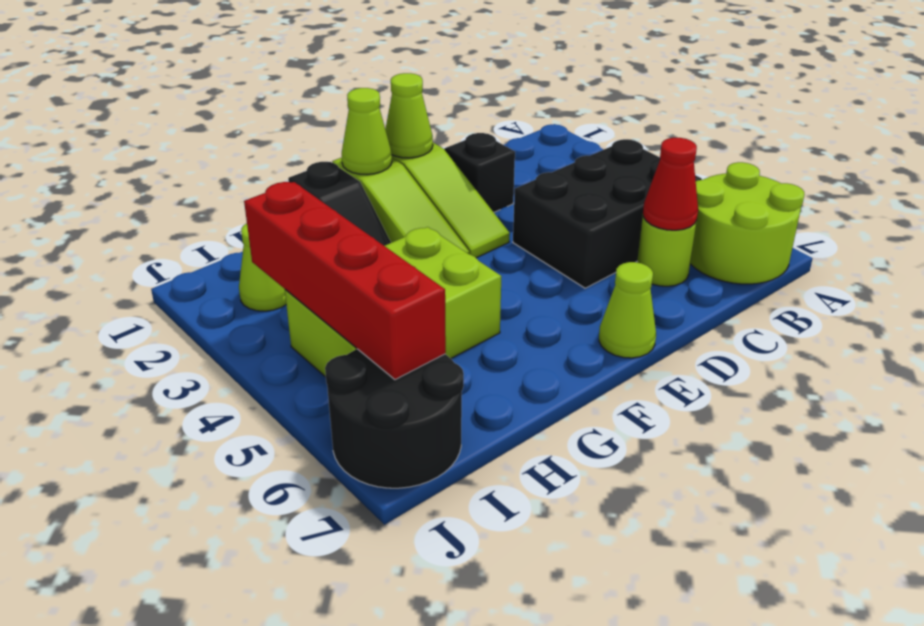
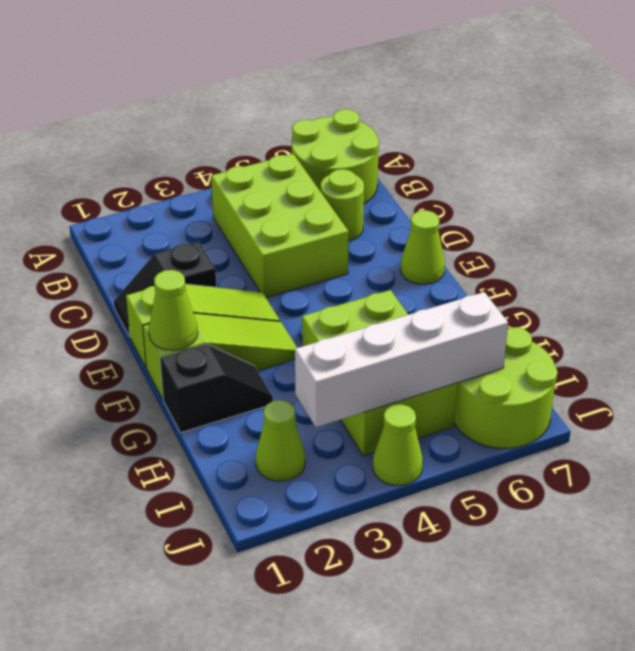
black brick B4:D5 level 1 -> lime brick B4:D5 level 1
red cone C6 level 2 -> none
lime cone E1 level 2 -> lime cone J4 level 1
red brick I3:I6 level 2 -> white brick I3:I6 level 2
black round brick I6:J7 level 1 -> lime round brick I6:J7 level 1

